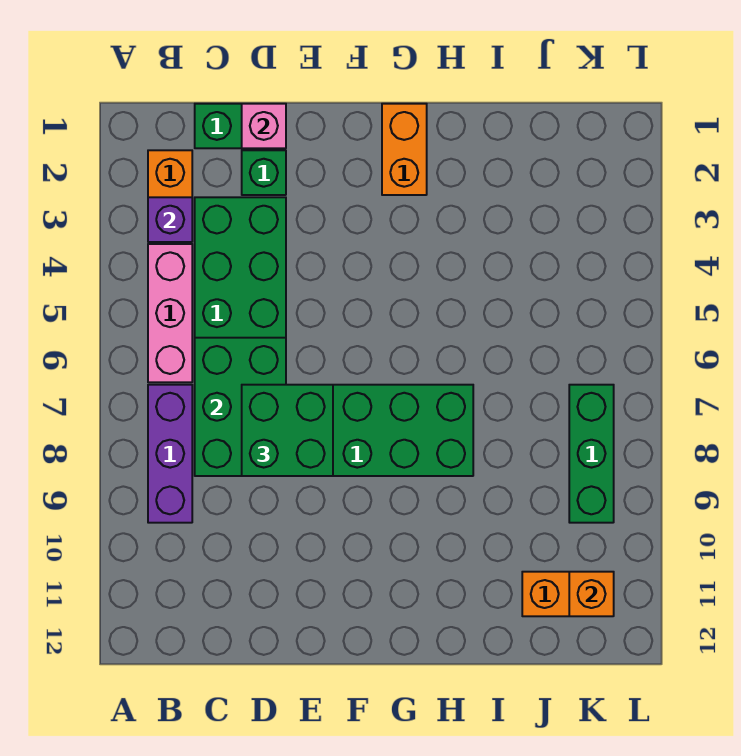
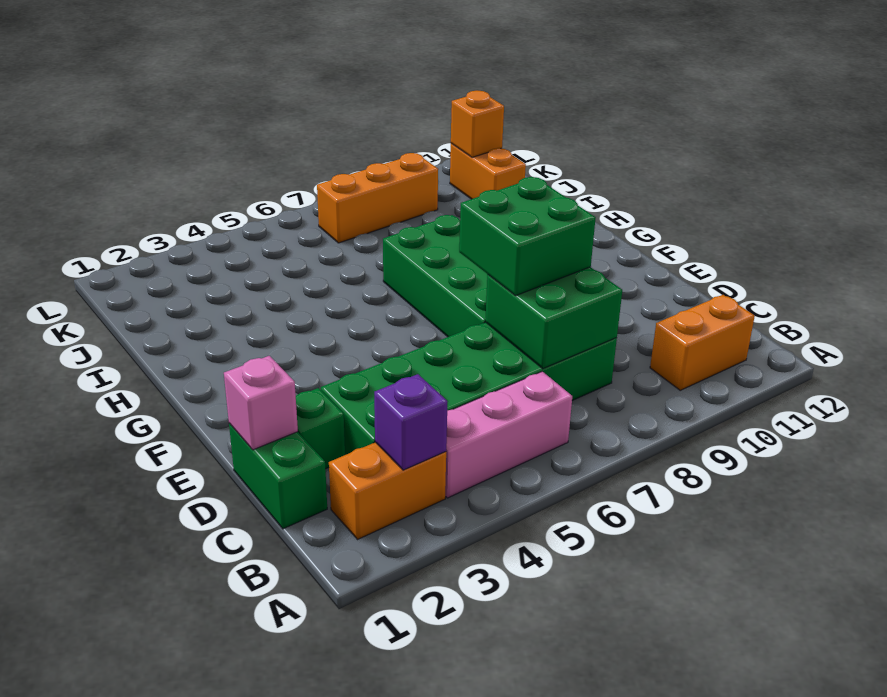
purple brick B7:B9 level 1 -> none
green brick C6:D8 level 2 -> green brick C7:D8 level 2
orange brick G1:G2 level 1 -> orange brick B10:B11 level 1
green brick K7:K9 level 1 -> orange brick K7:K9 level 1

